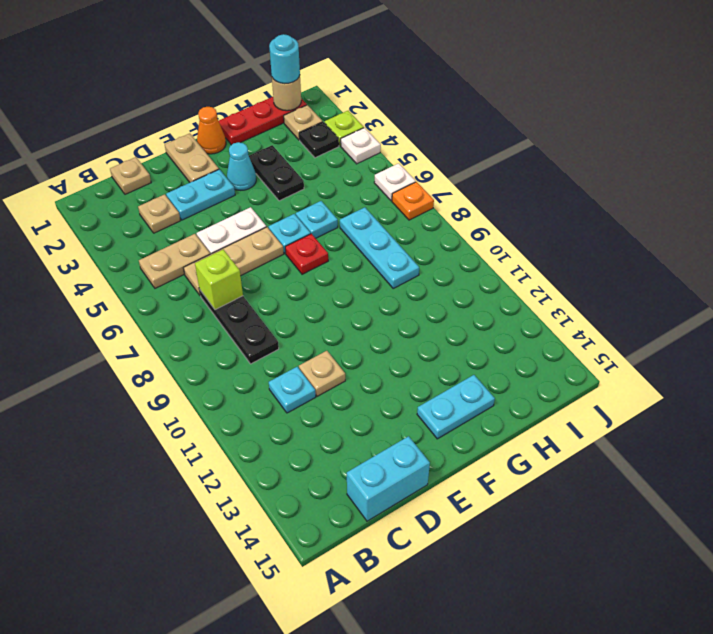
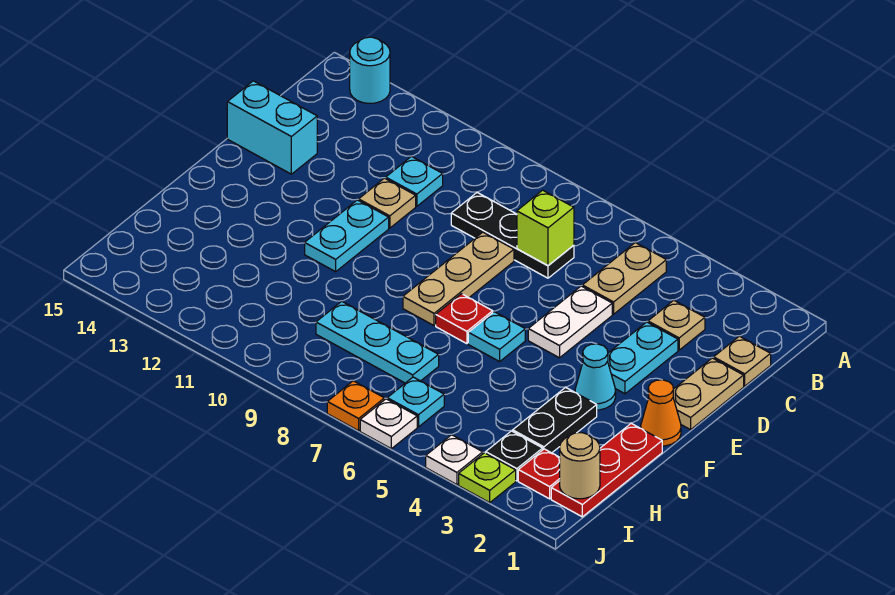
tan plate C6:E6 level 1 -> tan plate D8:F8 level 1
cyan brick C15:D15 level 1 -> cyan brick D14:D15 level 1
tan plate E1:E2 level 1 -> tan plate D1:E1 level 1
cyan plate F14:G14 level 1 -> cyan plate E11:F11 level 1
black plate G3:G4 level 1 -> black plate G3:H3 level 1
cyan plate G6 level 1 -> cyan plate I6 level 1
cyan round brick I1 level 3 -> cyan round brick A14 level 1
tan plate I2 level 1 -> red plate I2 level 1

